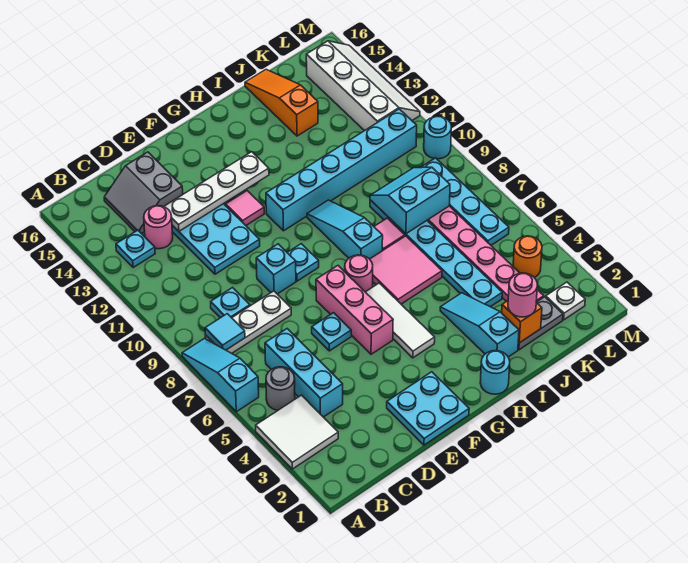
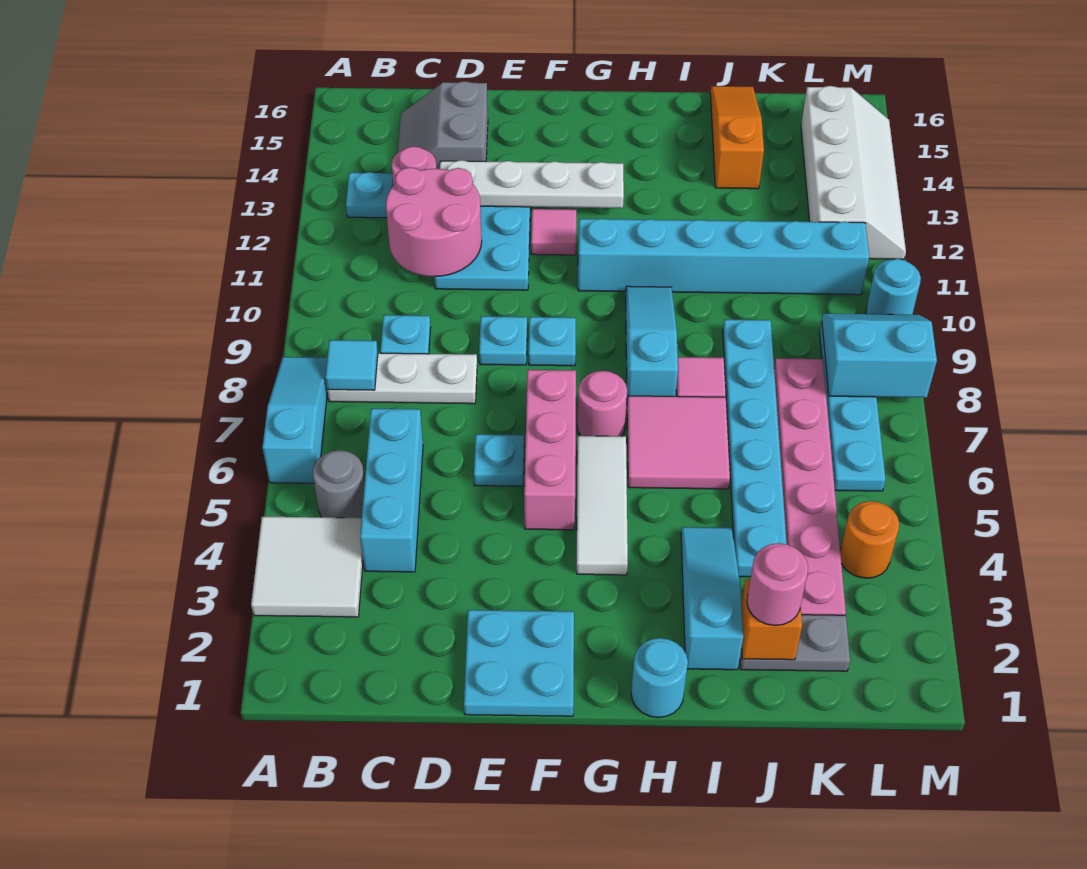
none -> pink round brick C11:D12 level 2
cyan brick E9 level 1 -> cyan plate E9 level 1
cyan slope J8:K9 level 2 top 8 -> cyan slope L8:M9 level 2 top 8
white plate L2 level 1 -> none

